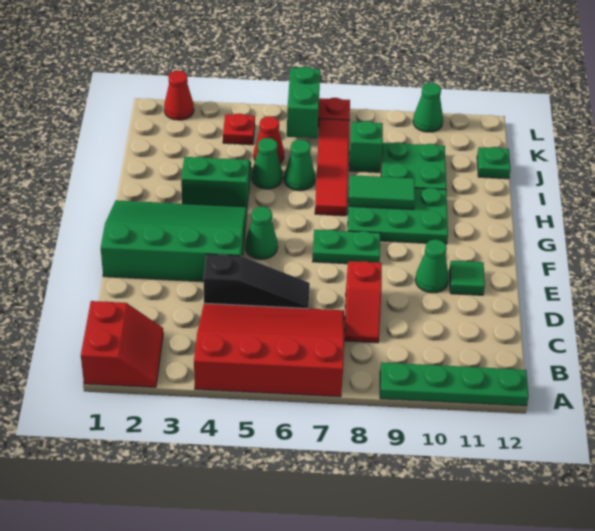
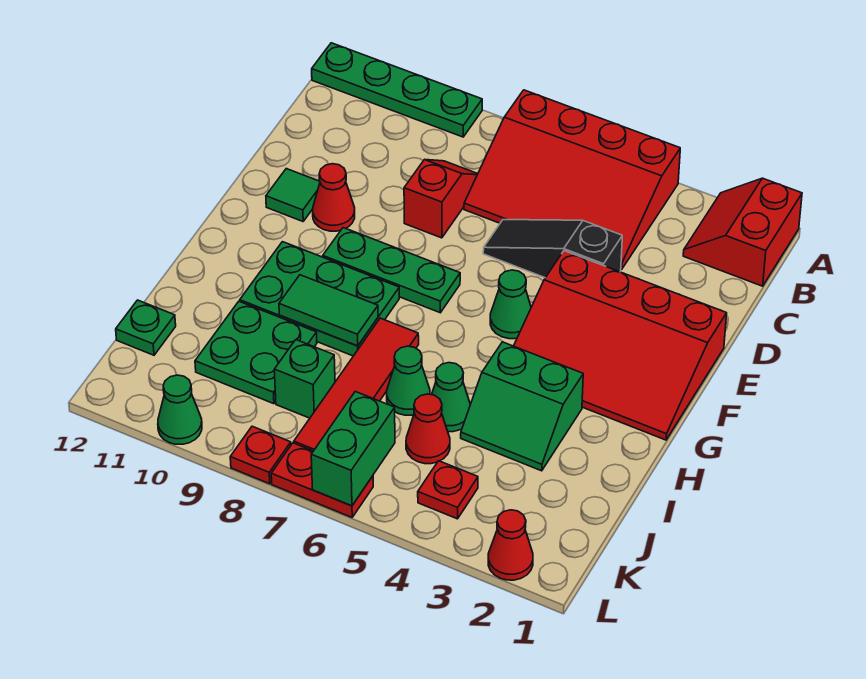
green slope E1:G4 level 1 top E -> red slope E1:G4 level 1 top E
green cone E10 level 1 -> red cone E10 level 1
green plate F7:F8 level 1 -> green plate F7:F9 level 1
none -> red plate L8 level 1

